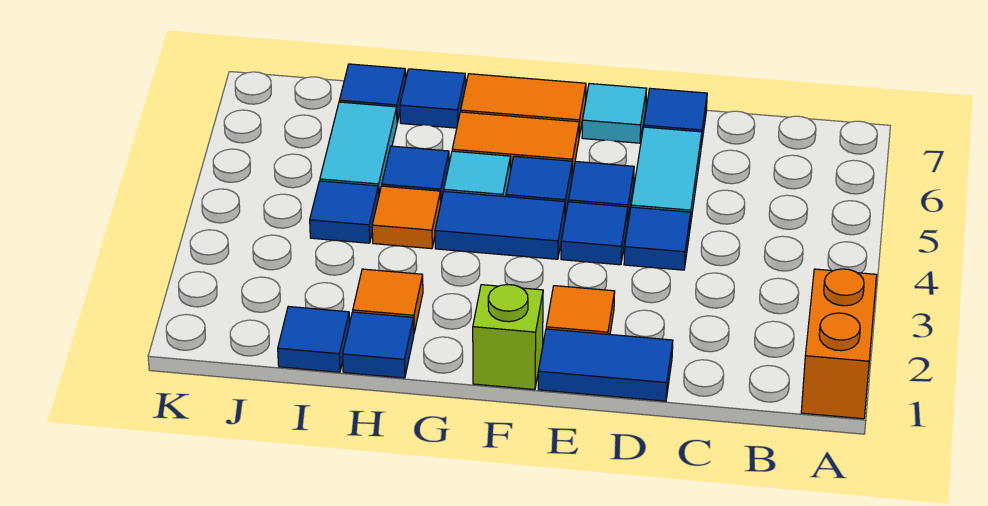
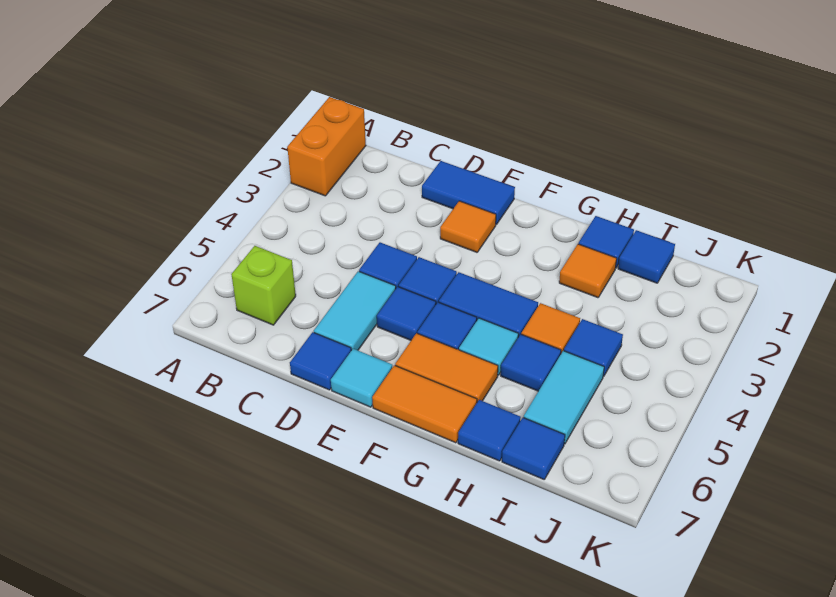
lime brick F1 level 1 -> lime brick B6 level 1

